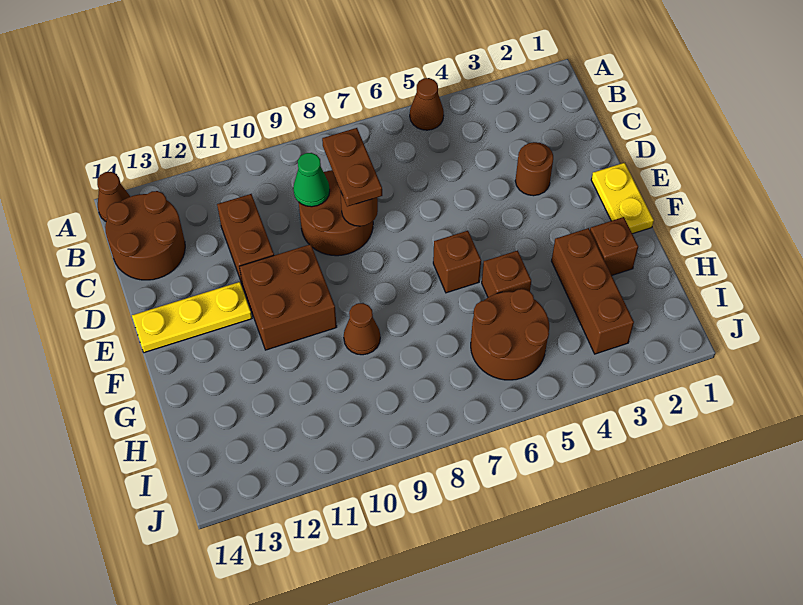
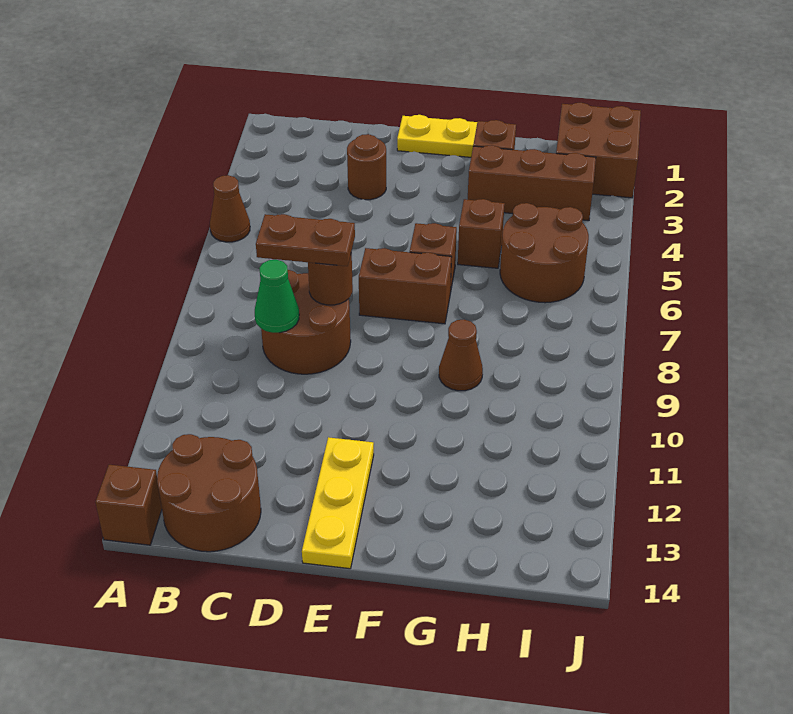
brown cone A14 level 1 -> brown brick A14 level 1
brown brick C11:D11 level 1 -> brown brick E7:F7 level 1
brown brick E10:F11 level 1 -> brown brick I1:J2 level 1

